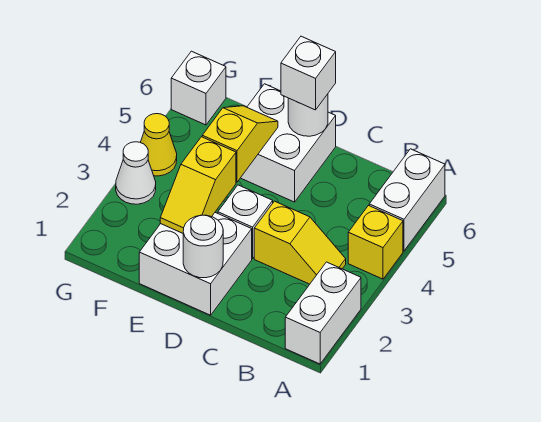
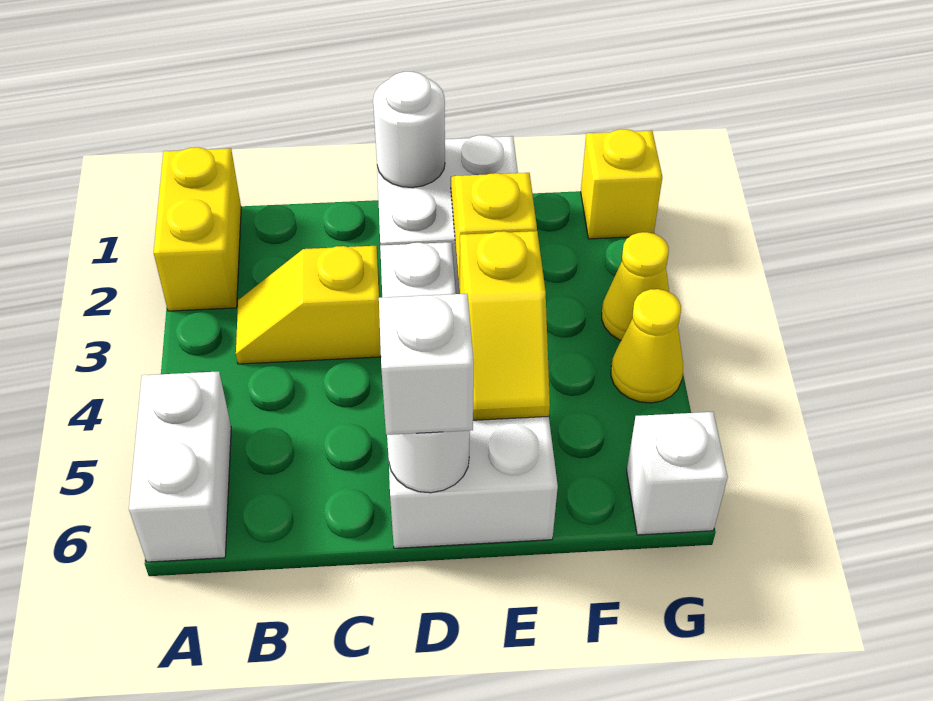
white brick A1:A2 level 1 -> yellow brick A1:A2 level 1
yellow brick A4 level 1 -> yellow brick G1 level 1
white cone G3 level 1 -> yellow cone G3 level 1

